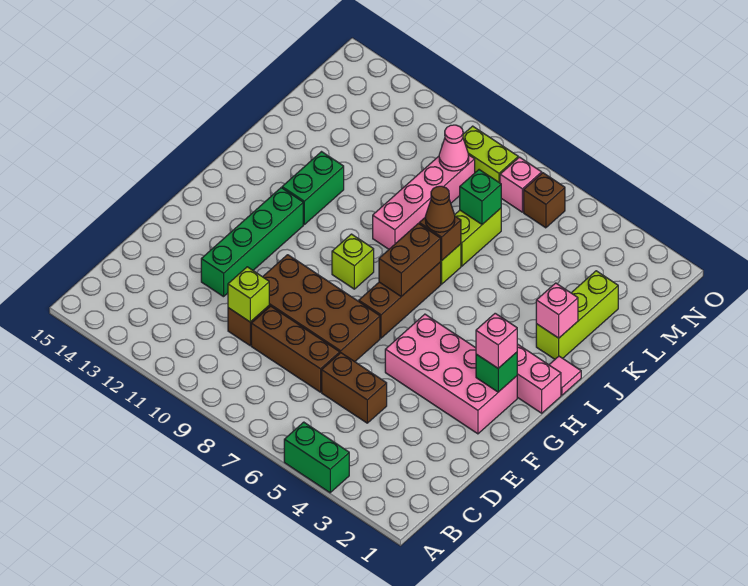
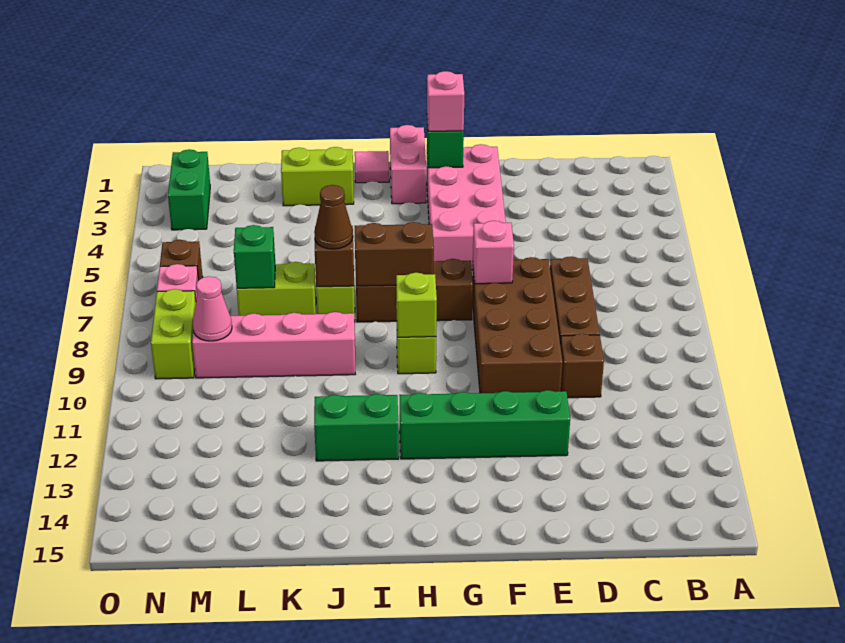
green brick A4:A5 level 1 -> green brick N2:N3 level 1
brown brick D5:D6 level 1 -> none
lime brick D10 level 2 -> lime brick H9 level 2
lime brick J2:L2 level 1 -> lime brick J2:K2 level 1
pink brick J2 level 2 -> pink brick F7 level 2

